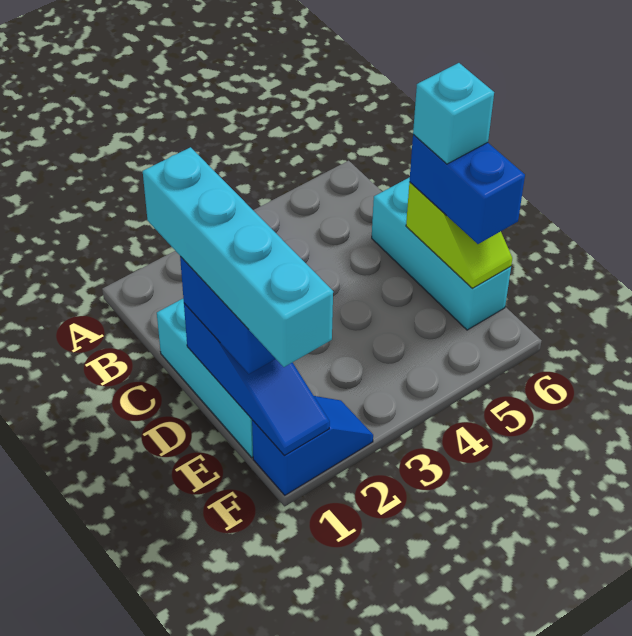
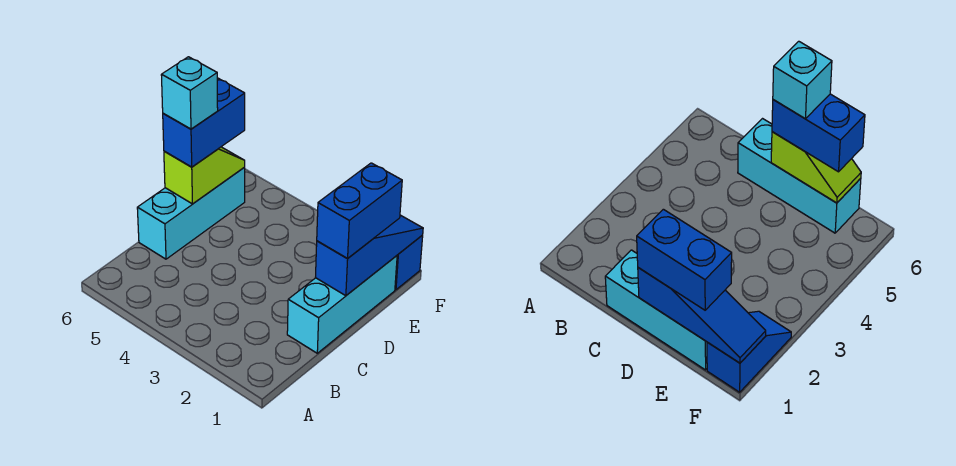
cyan brick C1:F1 level 4 -> none

